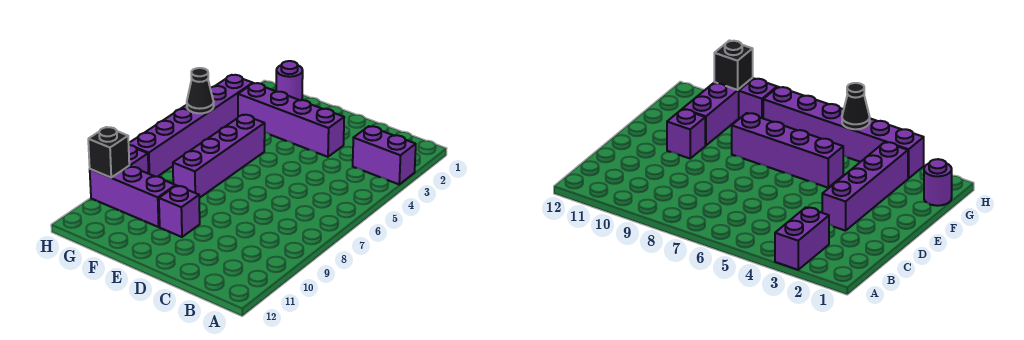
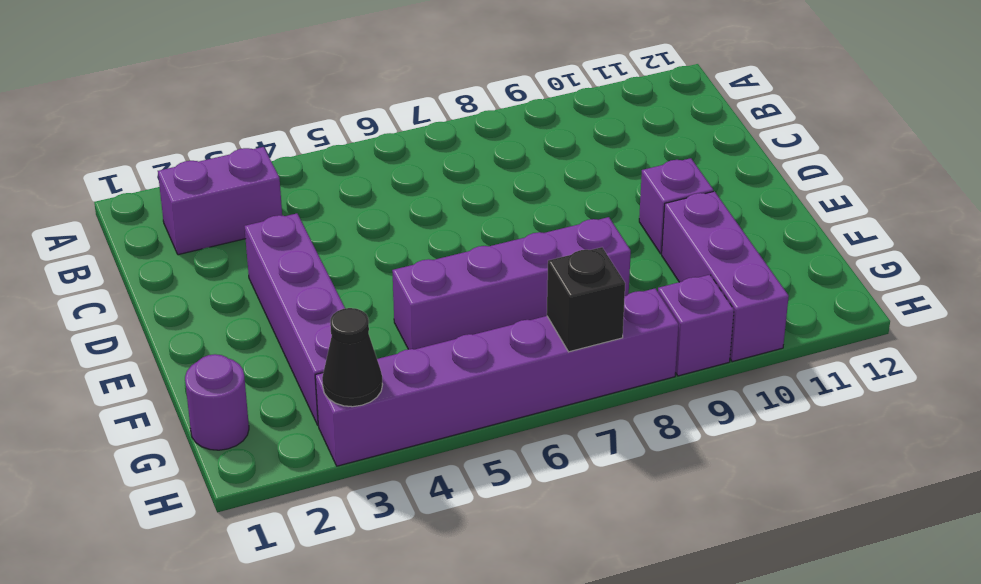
purple brick A3:B3 level 1 -> purple brick B2:B3 level 1
black cone H5 level 2 -> black cone H3 level 2
black brick H10 level 2 -> black brick H7 level 2

